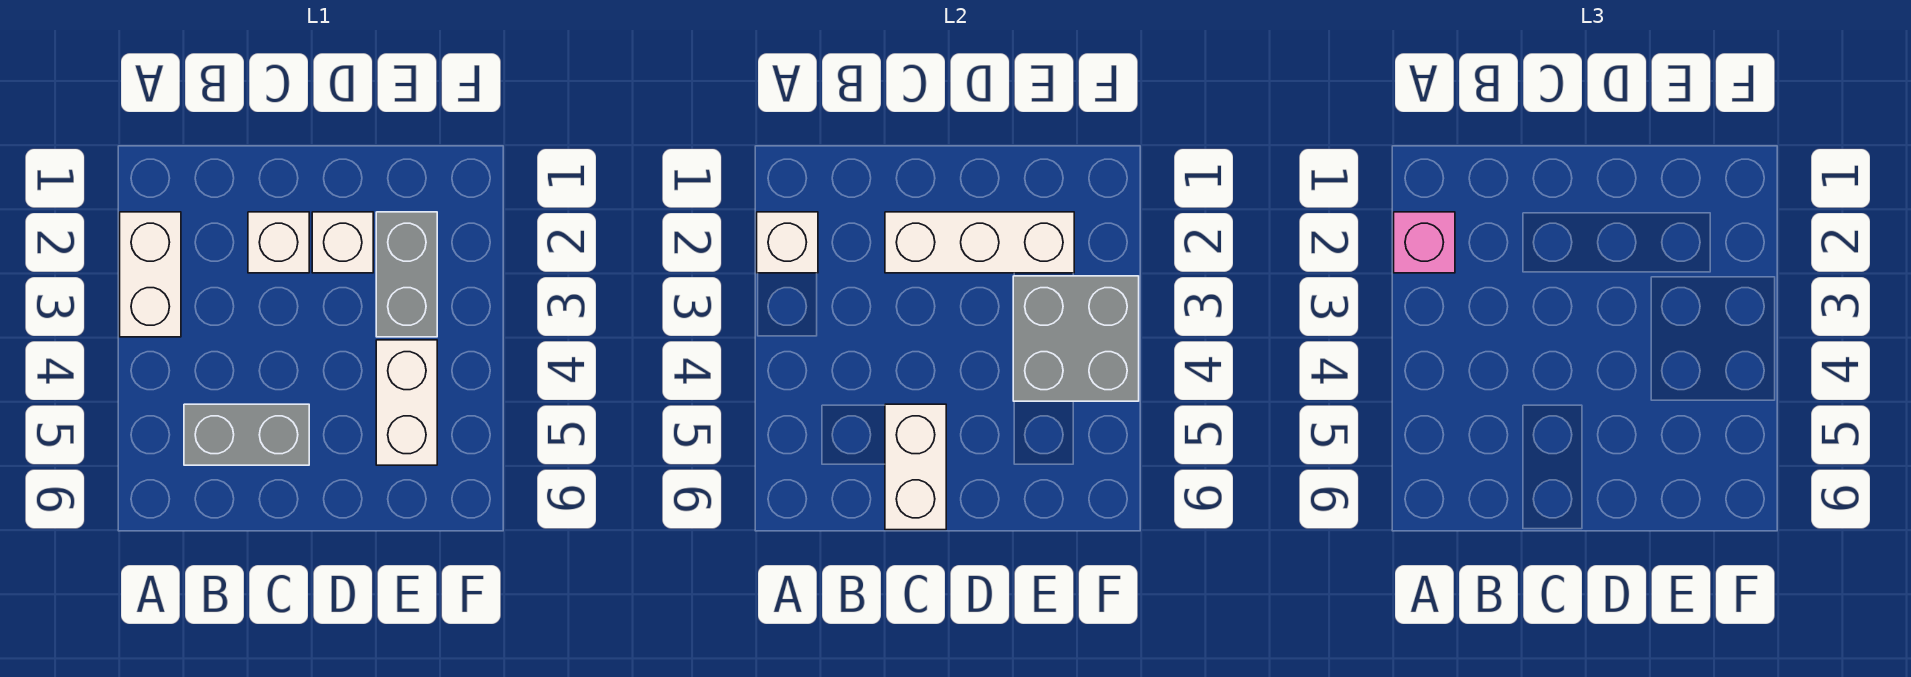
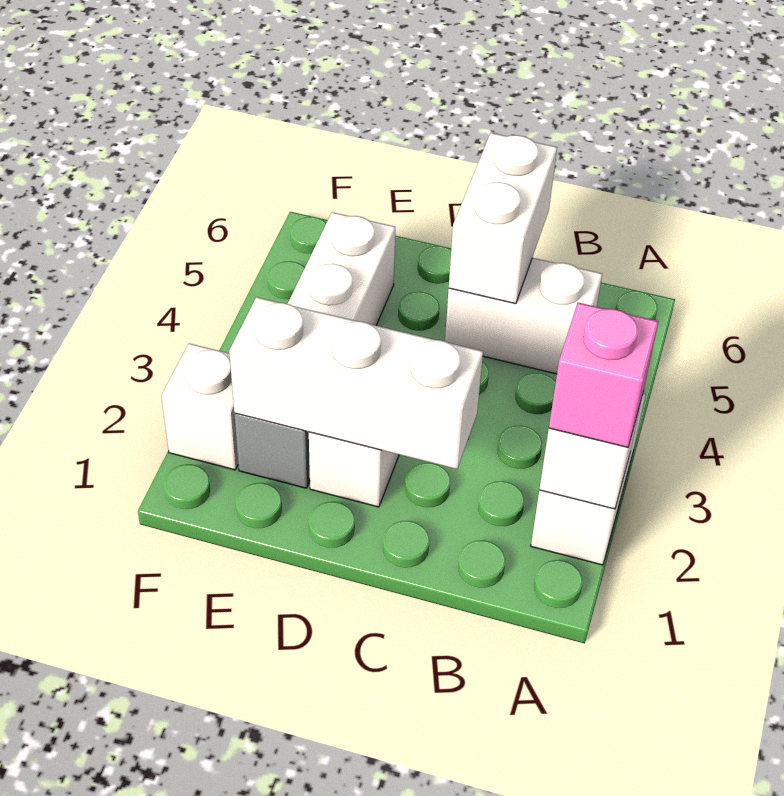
grey brick B5:C5 level 1 -> white brick B5:C5 level 1
white brick C2 level 1 -> white brick F2 level 1
grey brick E3:F4 level 2 -> none

